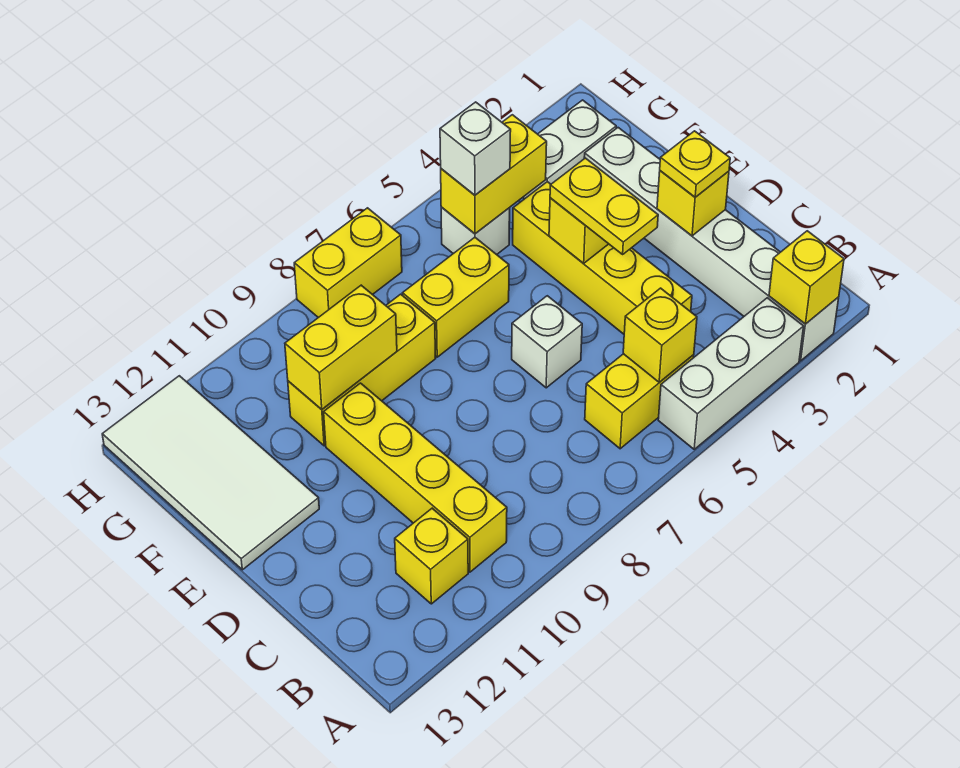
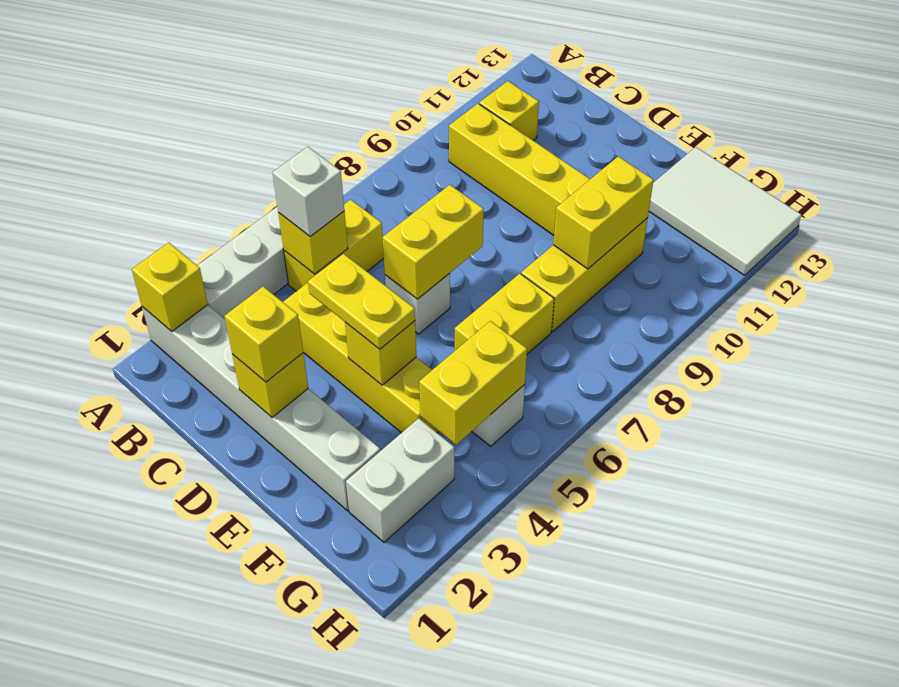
yellow plate D2 level 3 -> yellow brick D2 level 3
white tile E12:H13 level 1 -> white tile F12:H13 level 1
white brick G5 level 3 -> white brick B5 level 3
yellow brick H7:H8 level 1 -> yellow brick D6:D7 level 2

